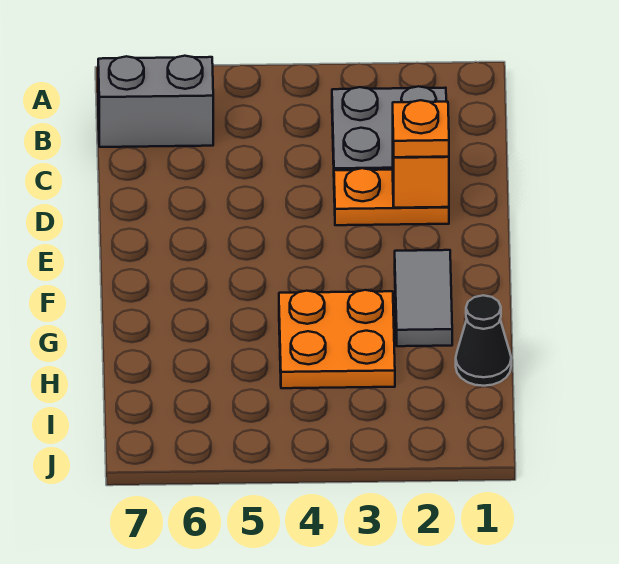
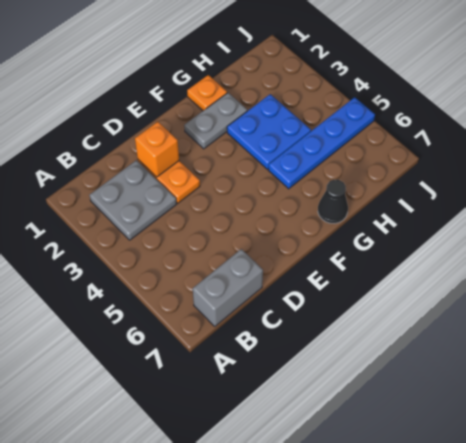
grey brick B6:B7 level 1 -> grey brick B7:C7 level 1
orange plate D2 level 3 -> orange plate G1 level 1
grey tile F2:G2 level 1 -> grey plate F2:G2 level 1
orange plate G3:H4 level 1 -> blue plate G3:H4 level 1
none -> blue plate G5:J5 level 1
black cone H1 level 1 -> black cone G7 level 1

